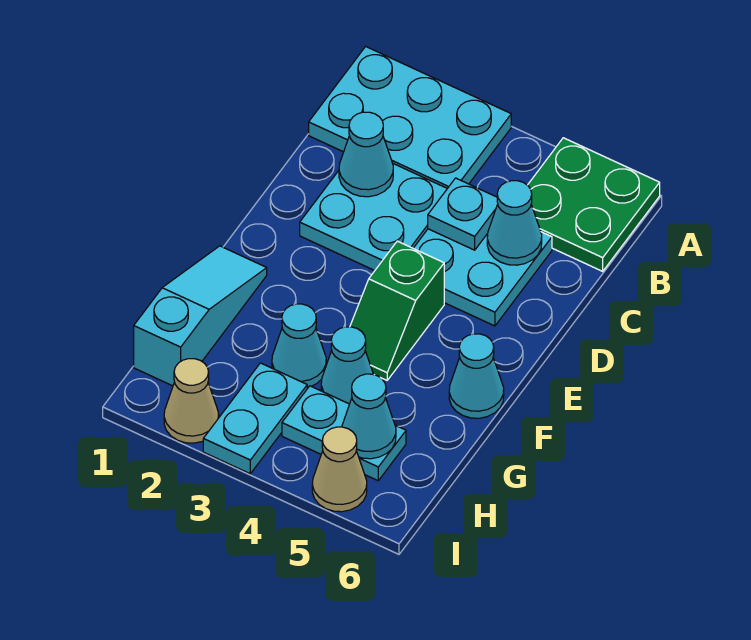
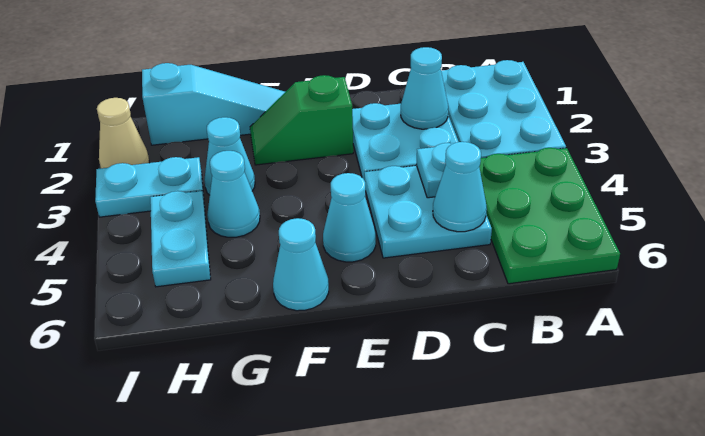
green plate A5:B6 level 1 -> green plate A4:B6 level 1
green slope E4:F4 level 1 top E -> green slope E2:F2 level 1 top E
cyan cone H5 level 2 -> cyan cone E5 level 1
tan cone I5 level 1 -> none

